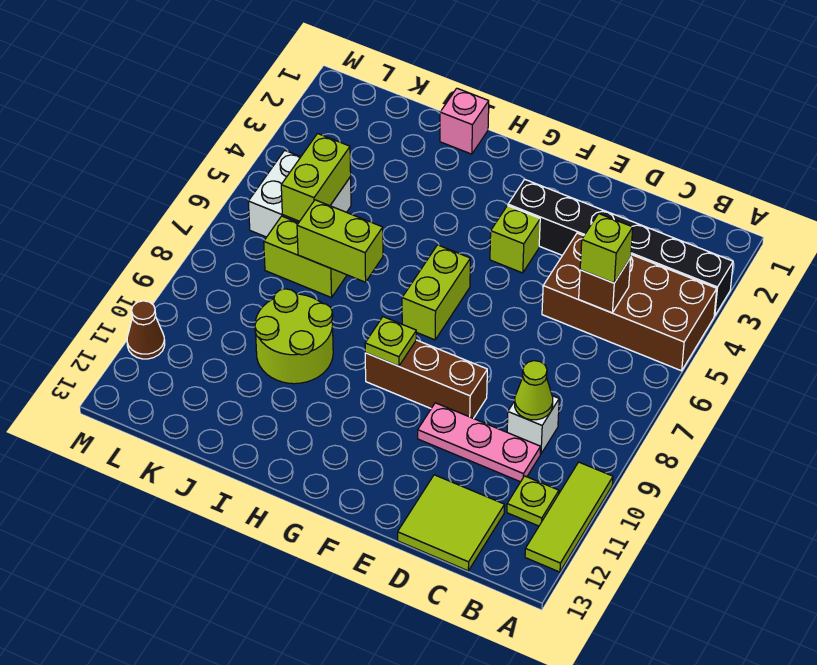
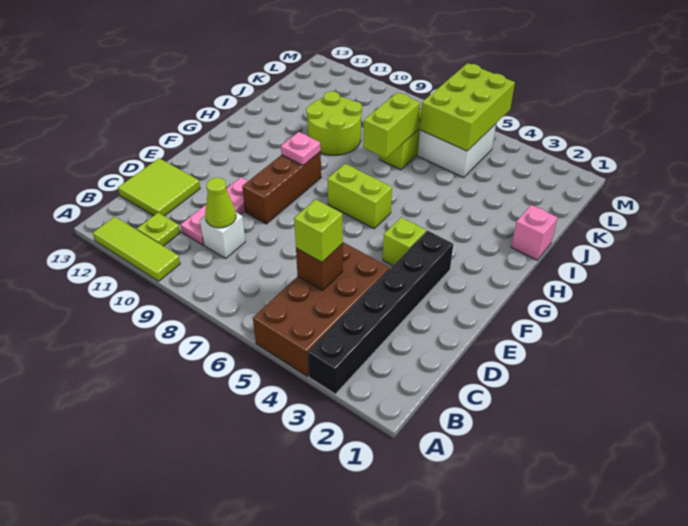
lime plate G9 level 2 -> pink plate G9 level 2
lime brick K5:K6 level 2 -> lime brick K5:M6 level 2
brown cone M11 level 1 -> none

